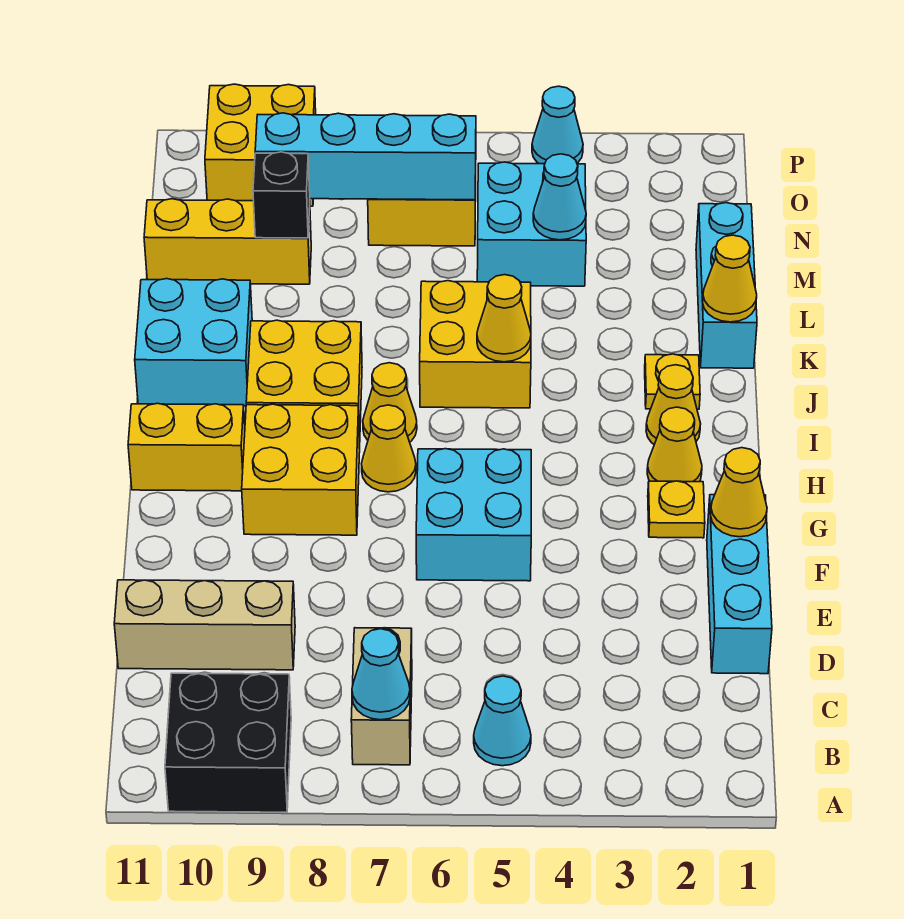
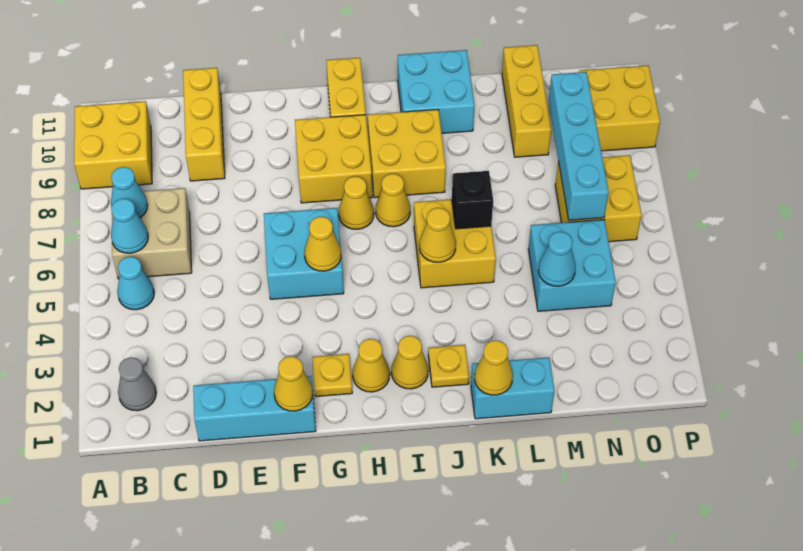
black brick A9:B10 level 1 -> yellow brick A9:B10 level 1
none -> grey cone B2 level 1
tan brick B7:C7 level 1 -> tan brick B6:C7 level 1
tan brick D9:D11 level 1 -> yellow brick D9:D11 level 1
none -> yellow cone G5 level 2
cyan brick K1:M1 level 1 -> cyan brick K1:L1 level 1
black brick M9 level 2 -> black brick K6 level 2
cyan cone P4 level 1 -> cyan cone B6 level 2

